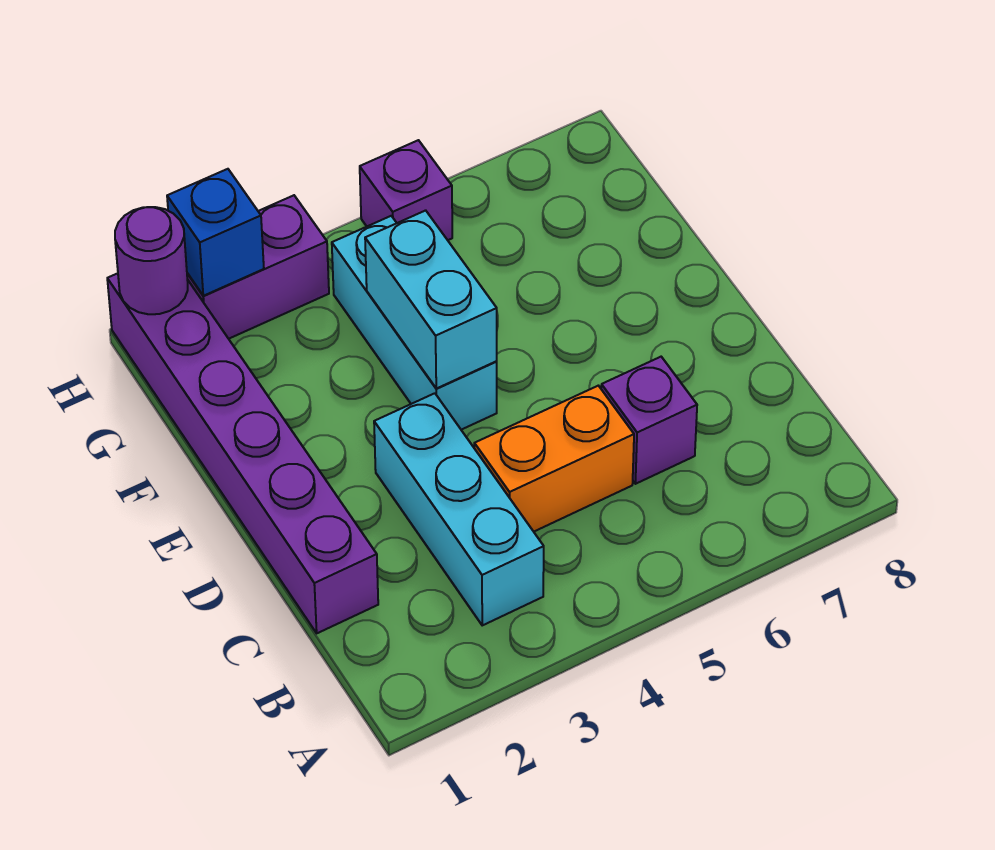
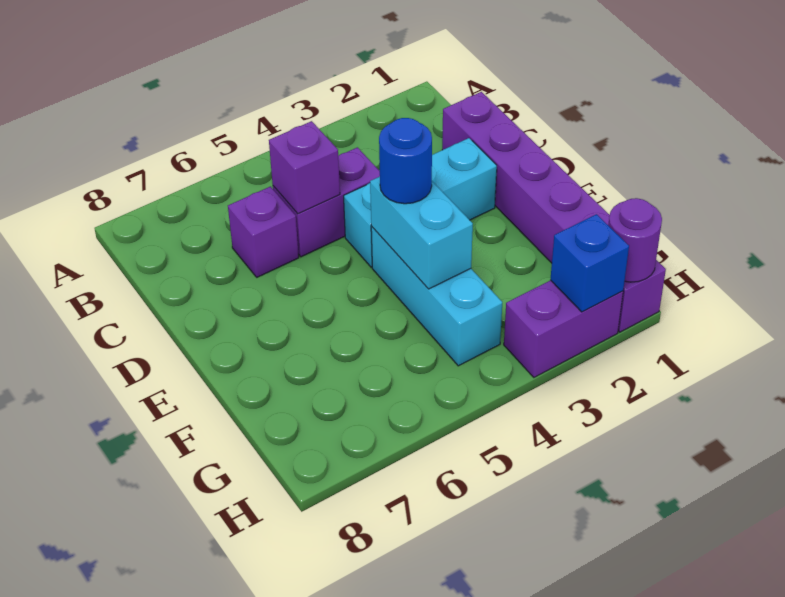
cyan brick B3:D3 level 1 -> cyan brick D2:D4 level 1
orange brick C4:C5 level 1 -> purple brick C4:C5 level 1
none -> blue round brick E4 level 3
purple brick H5 level 1 -> purple brick C5 level 2

